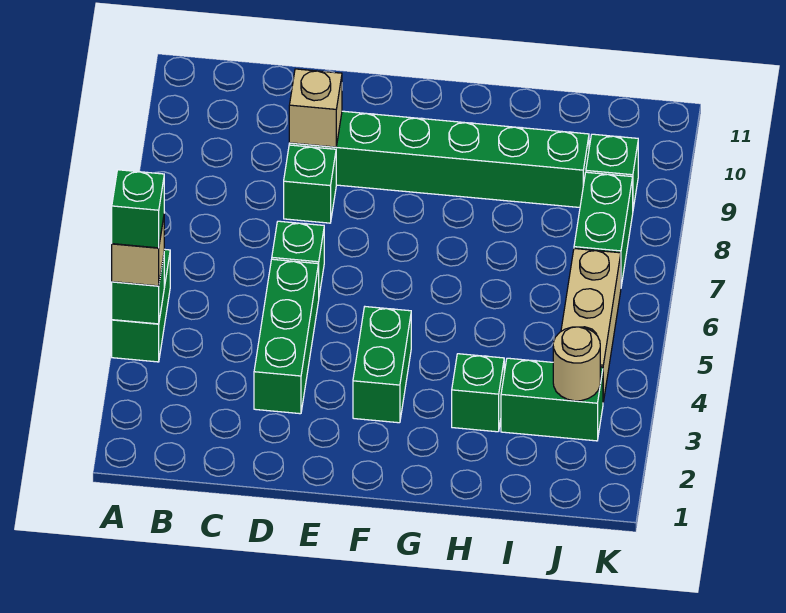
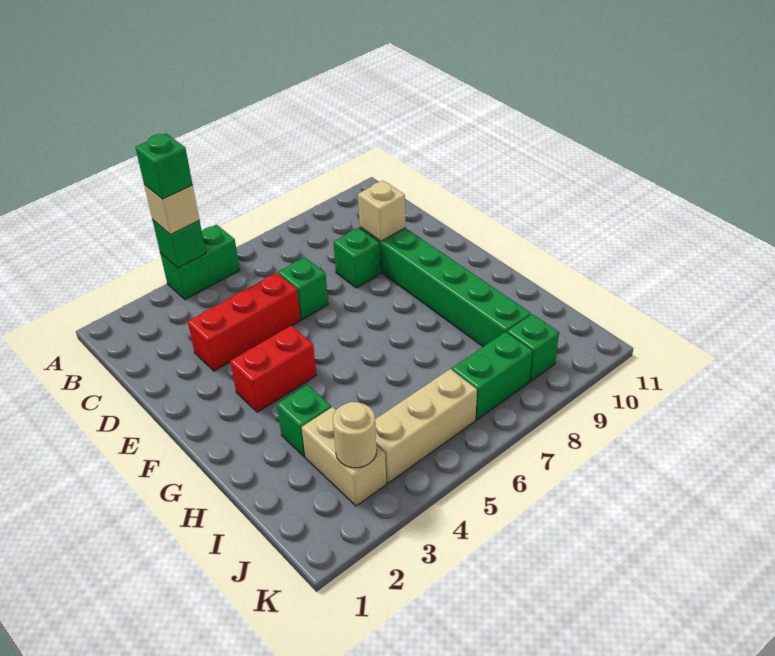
green brick D3:D5 level 1 -> red brick D3:D5 level 1
green brick F3:F4 level 1 -> red brick F3:F4 level 1
green brick I3:J3 level 1 -> tan brick I3:J3 level 1

